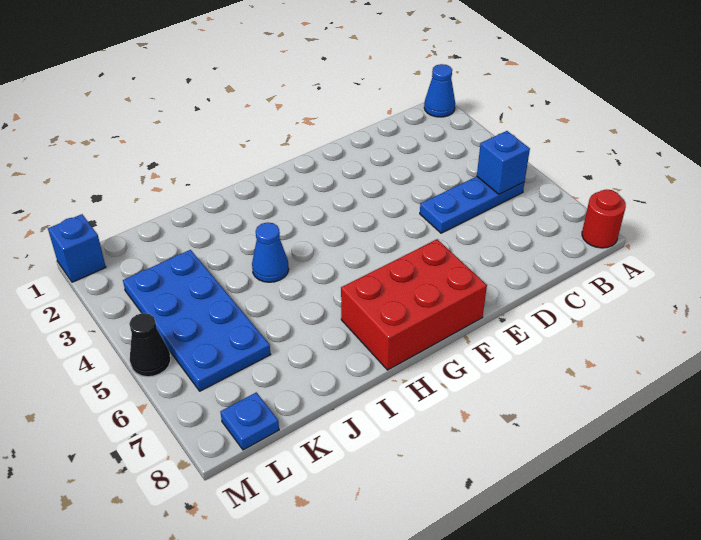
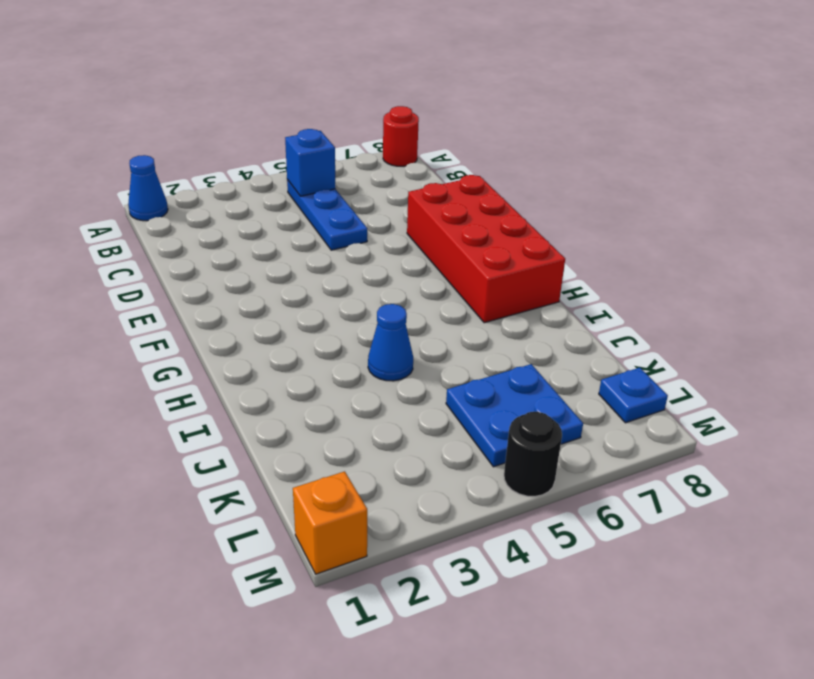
red brick F7:H8 level 1 -> red brick E7:H8 level 1
blue plate K3:L6 level 1 -> blue plate K5:L6 level 1
blue brick M1 level 1 -> orange brick M1 level 1
black cone M5 level 1 -> black round brick M5 level 1

